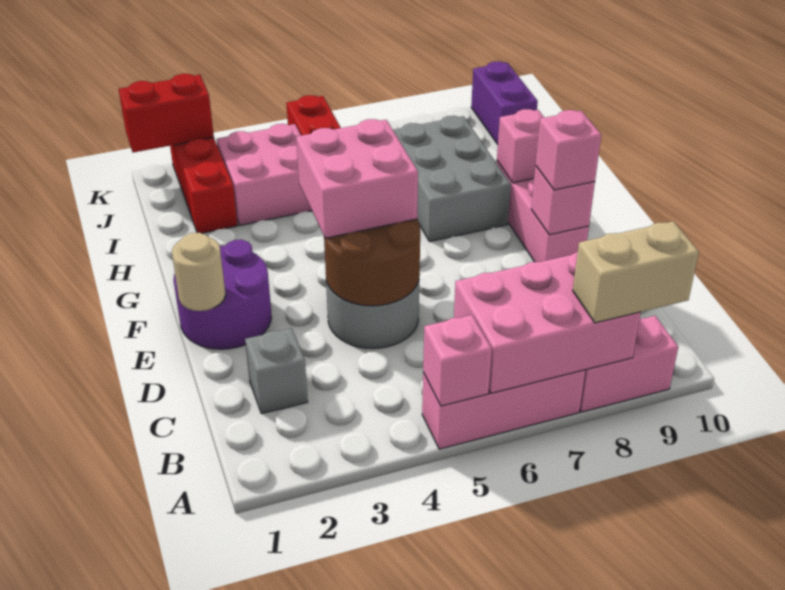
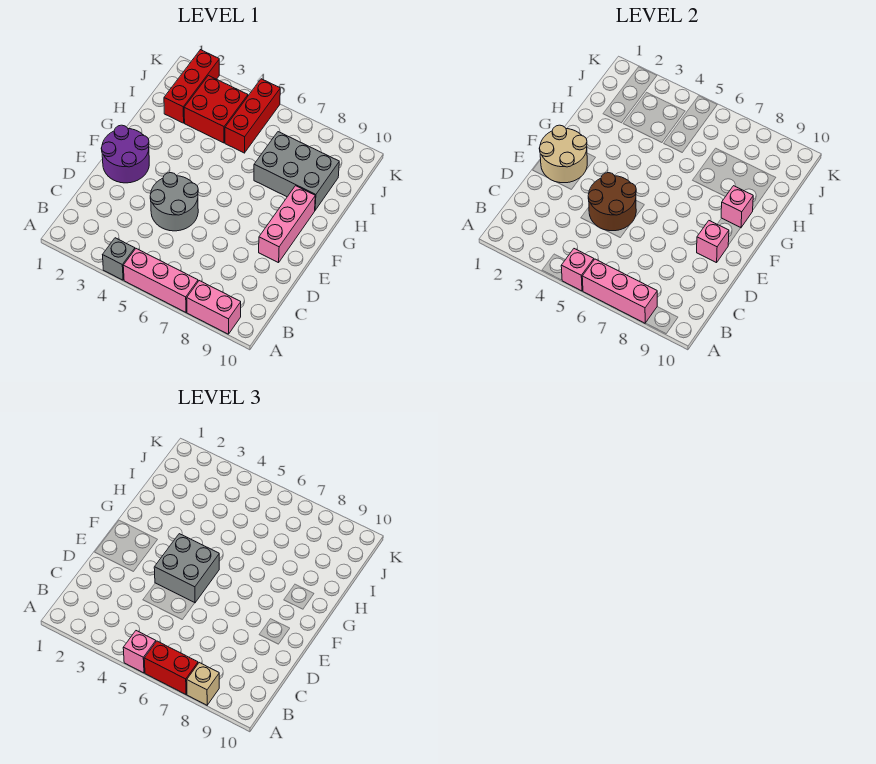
pink brick A6:B8 level 2 -> pink brick A6:A8 level 2
tan brick A8:A9 level 3 -> tan brick A8 level 3
grey brick C2 level 1 -> grey brick A4 level 1
tan round brick E1 level 2 -> tan round brick E1:F2 level 2
pink brick E4:F5 level 3 -> grey brick E4:F5 level 3
pink brick E9 level 3 -> pink brick A5 level 3
grey brick G7:I8 level 1 -> grey brick H7:I9 level 1
pink brick I3:J4 level 1 -> red brick I3:J4 level 1
purple brick J10:K10 level 1 -> none
red brick K1:K2 level 2 -> red brick A6:A7 level 3

